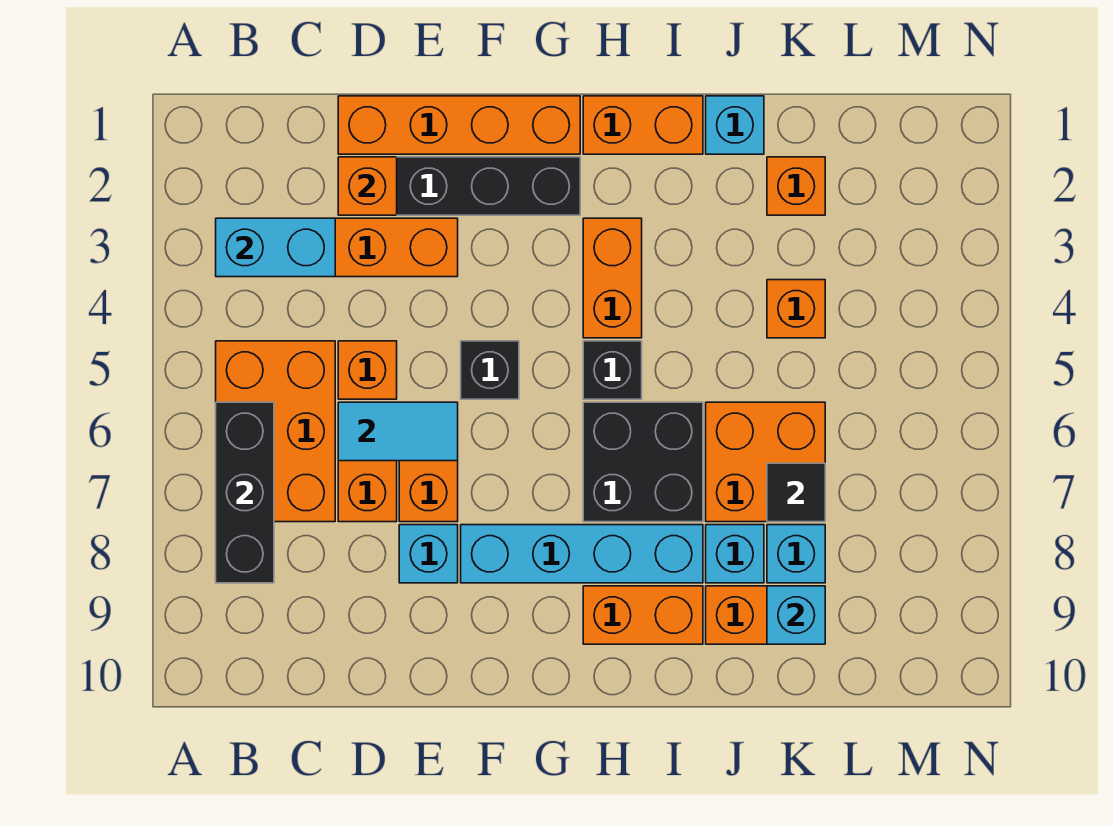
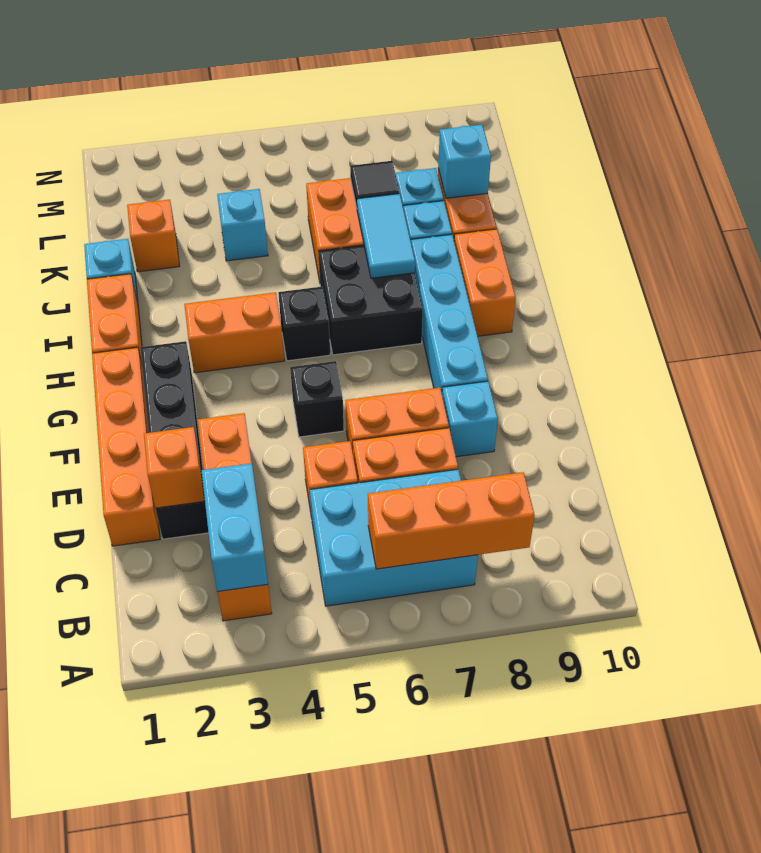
orange brick B5:C7 level 1 -> cyan brick B5:C7 level 1
black brick B6:B8 level 2 -> orange brick B6:B8 level 2
cyan tile D6:E6 level 2 -> cyan tile I7:J7 level 2
orange brick K4 level 1 -> cyan brick K4 level 1

